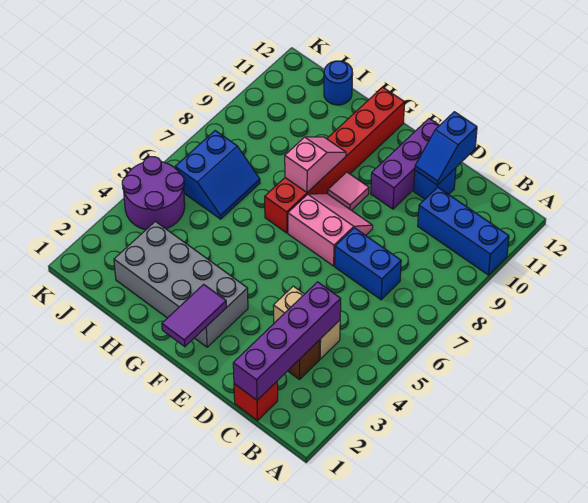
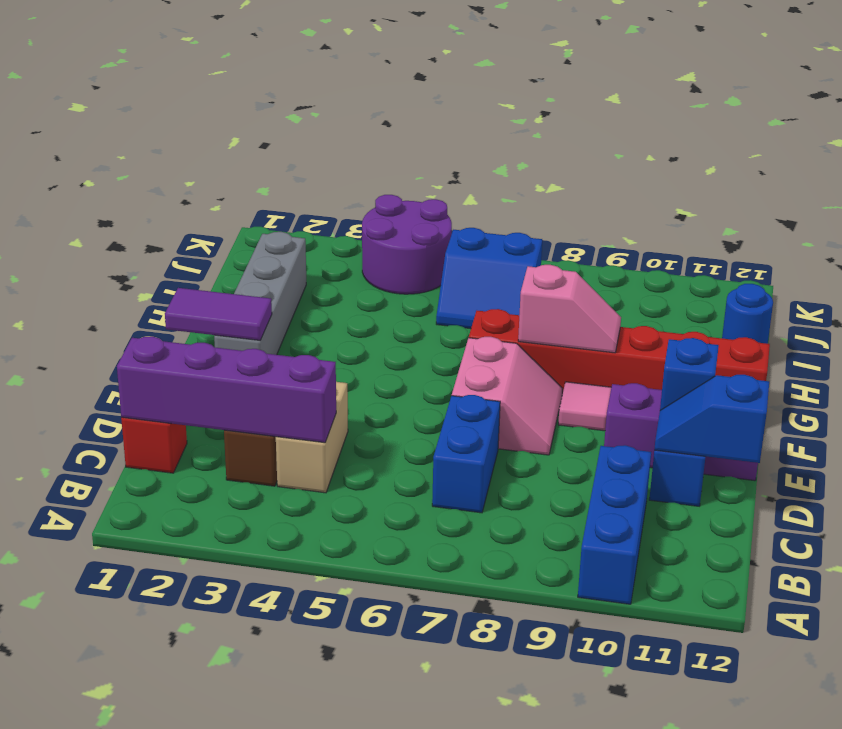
none -> blue brick E11 level 2
grey brick F2:I3 level 1 -> grey brick F2:I2 level 1

